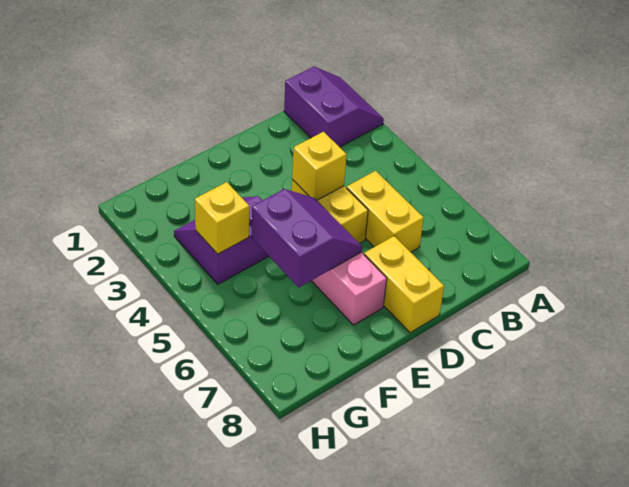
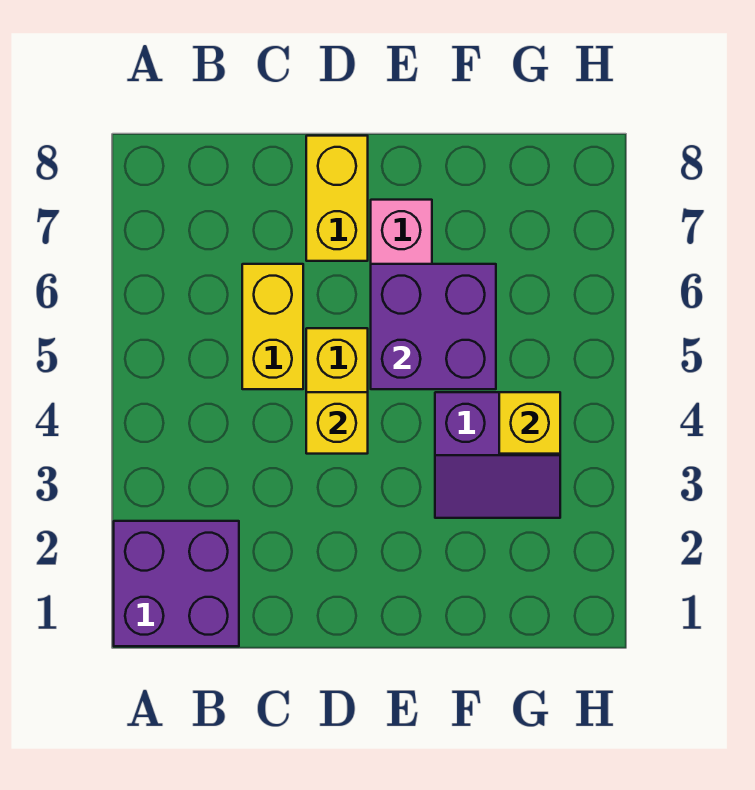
purple slope A1:B2 level 1 top B -> purple brick A1:B2 level 1
purple slope E5:F6 level 2 top F -> purple brick E5:F6 level 2

